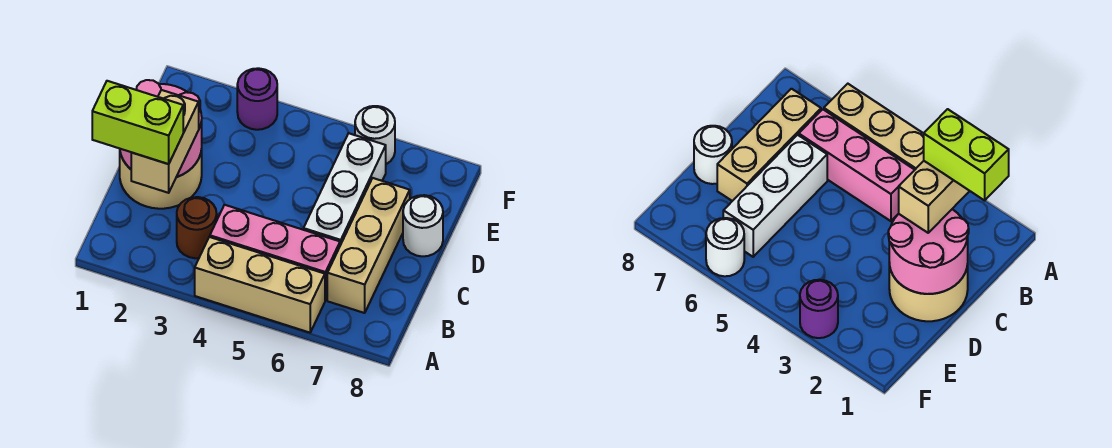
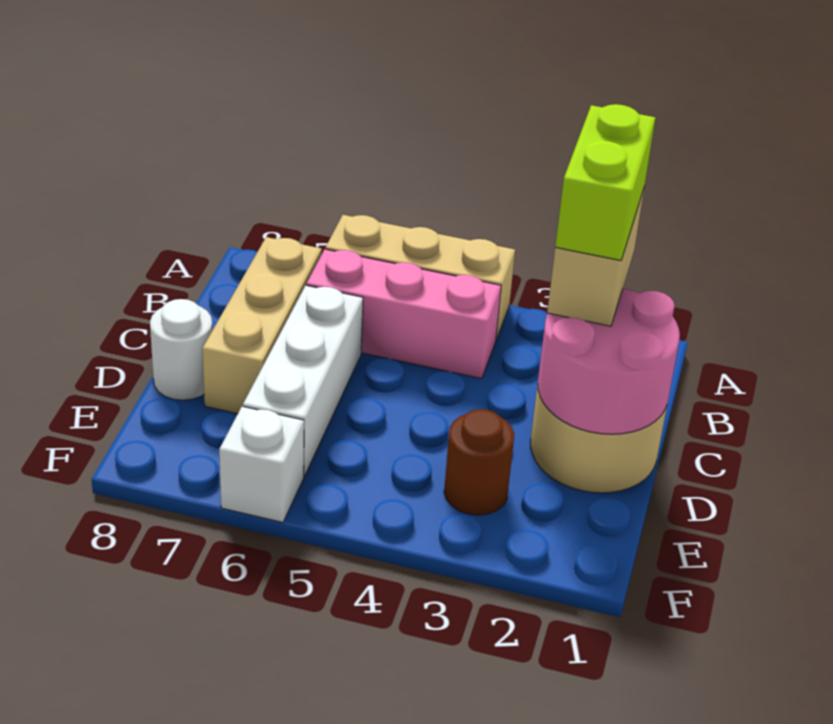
lime brick B1:B2 level 4 -> lime brick B2:C2 level 4
brown round brick B3 level 1 -> brown round brick E3 level 1
purple round brick F3 level 1 -> none
white round brick F6 level 1 -> white brick F6 level 1

